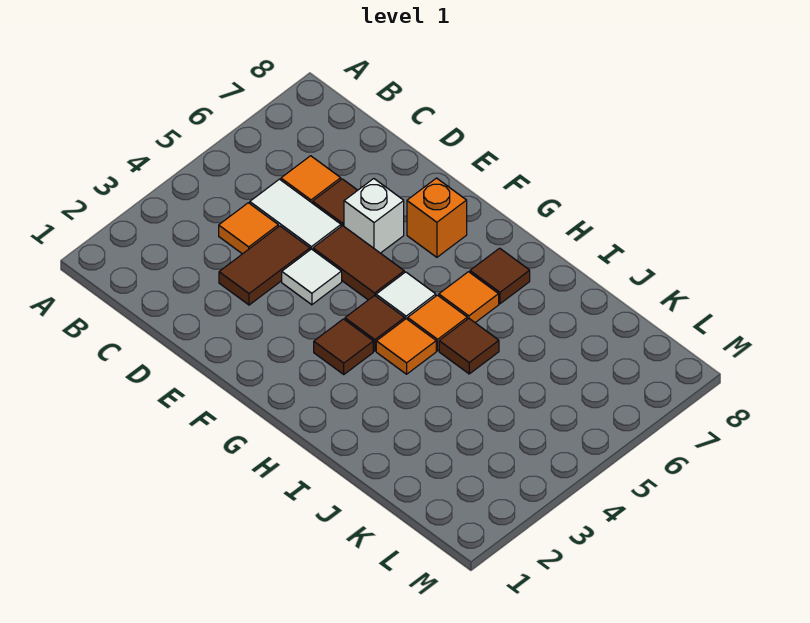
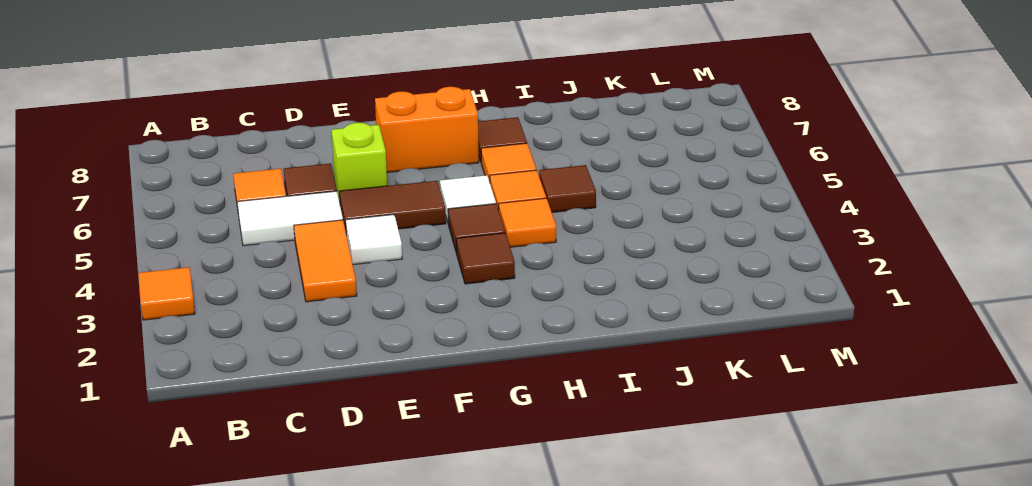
orange tile C4 level 1 -> orange tile A3 level 1
brown tile D3:D4 level 1 -> orange tile D3:D4 level 1
white brick E6 level 1 -> lime brick E6 level 1
orange brick F7 level 1 -> orange brick F7:G7 level 1

